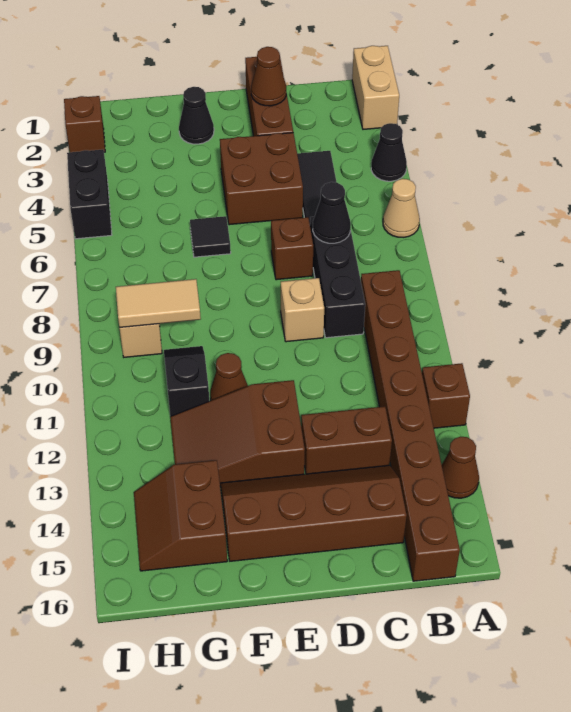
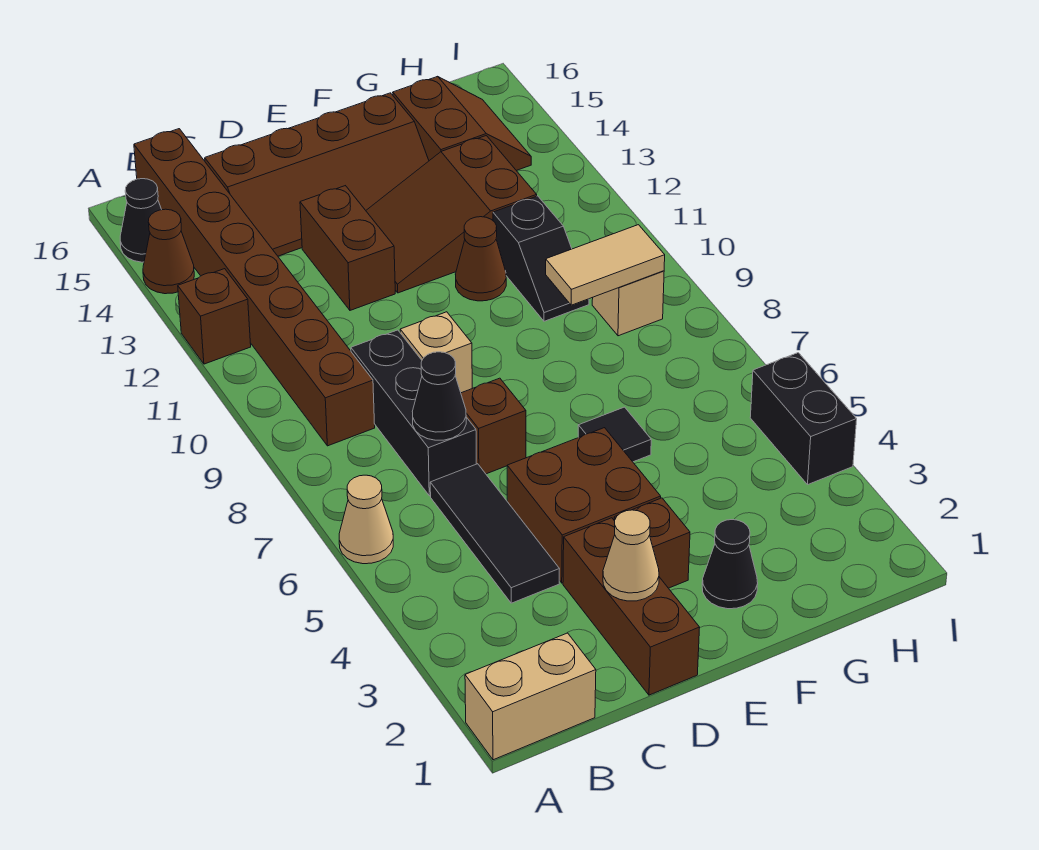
tan brick A1:A2 level 1 -> tan brick A1:B1 level 1
black cone A4 level 1 -> black cone A15 level 1
brown brick C13:D13 level 1 -> brown brick D12:D13 level 1
brown cone D2 level 2 -> tan cone D2 level 2
brown slope E12:G13 level 1 top E -> brown slope E12:G13 level 1 top G
brown brick I2 level 1 -> brown brick E3 level 1

